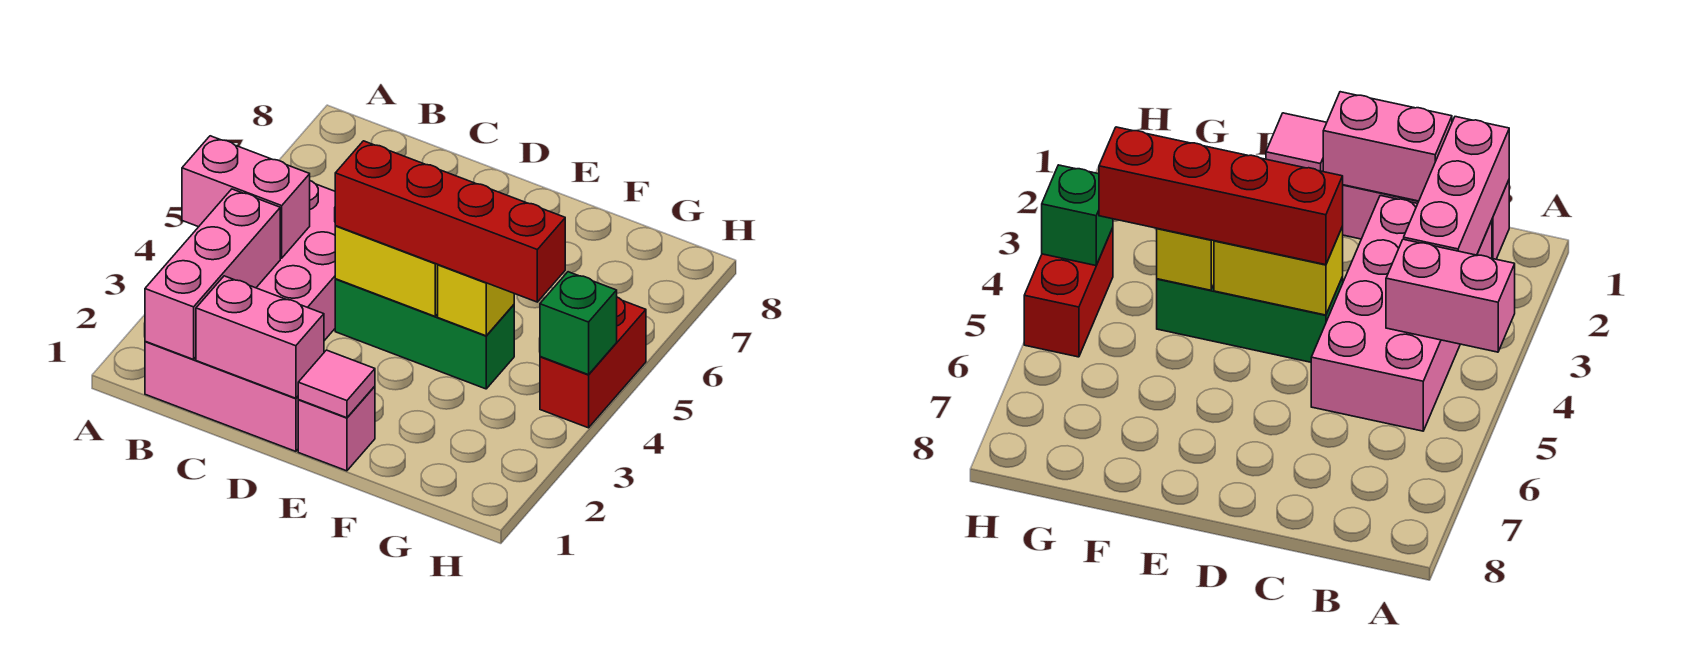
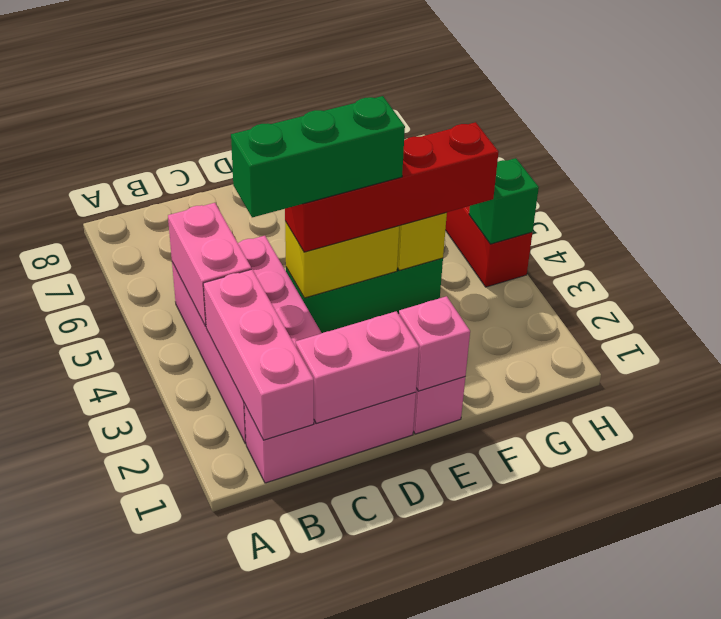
pink brick A4:B4 level 2 -> pink brick B4:B5 level 2
none -> green brick C4:E4 level 4
pink tile E1 level 2 -> pink brick E1 level 2

